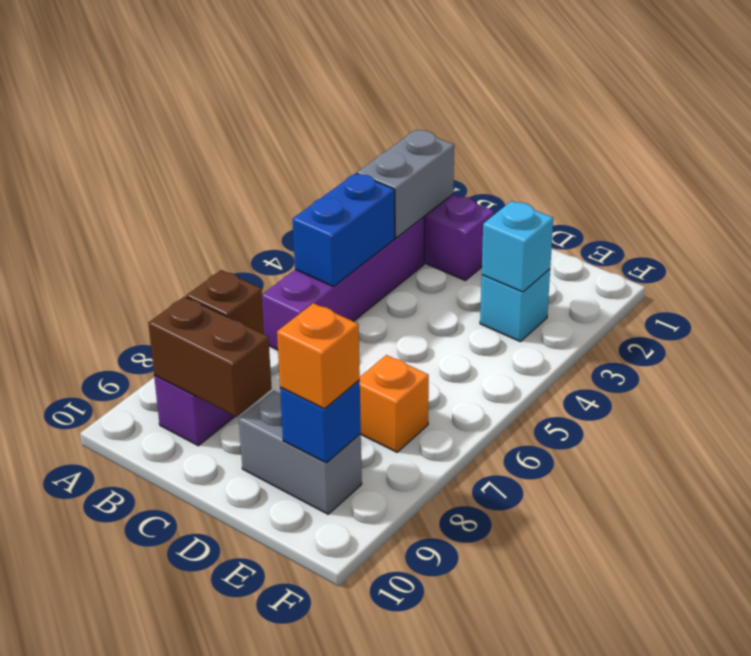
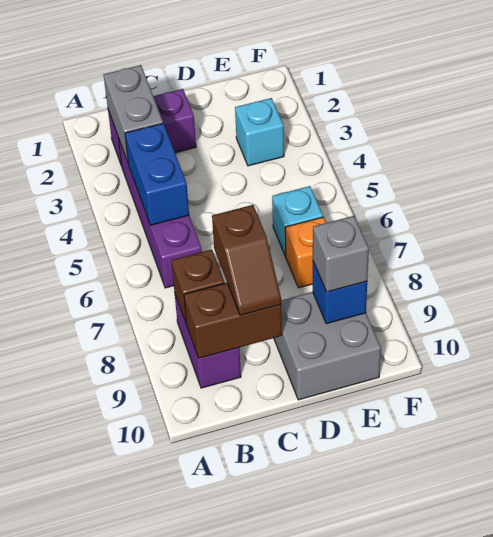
none -> brown slope C8:C9 level 3 top 8
grey brick D9:E9 level 1 -> grey brick D9:E10 level 1
cyan brick E3 level 2 -> cyan brick E6 level 1
orange brick E9 level 3 -> grey brick E9 level 3

